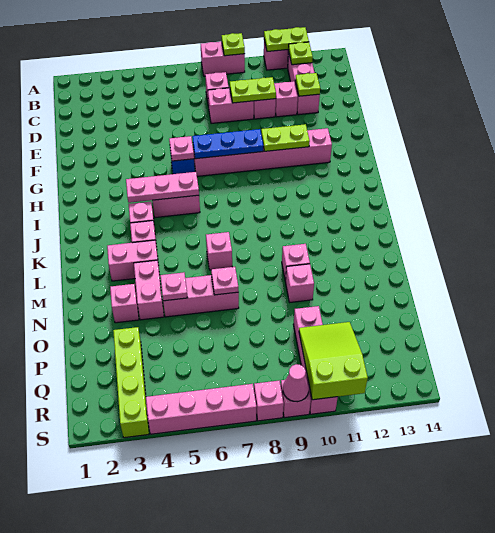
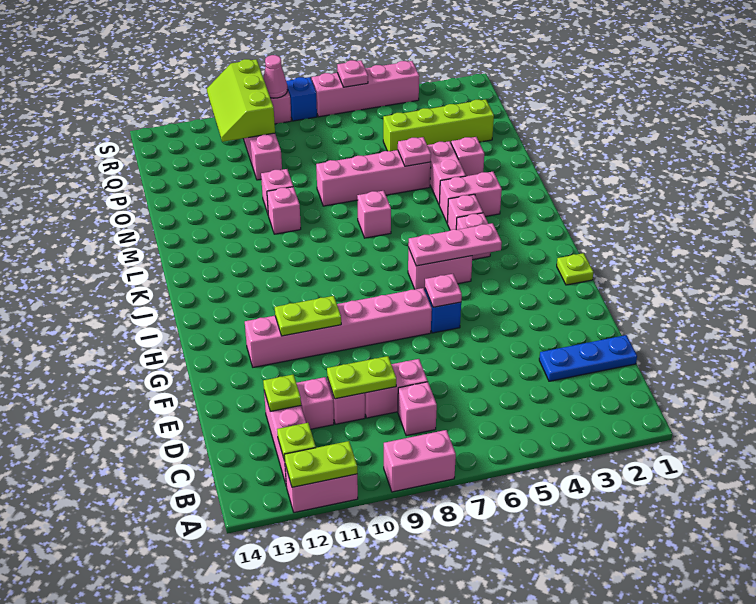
lime plate A9 level 2 -> lime plate H1 level 1
blue plate G7:G9 level 2 -> blue plate D1:D3 level 1
pink brick N5:N7 level 1 -> pink brick N5:N8 level 1
pink plate N7 level 2 -> pink plate S6 level 2
lime brick P3:S3 level 1 -> lime brick P2:P5 level 1
lime slope Q10:S11 level 2 top S -> lime slope Q10:S11 level 2 top 10
pink brick S8 level 1 -> blue brick S8 level 1

